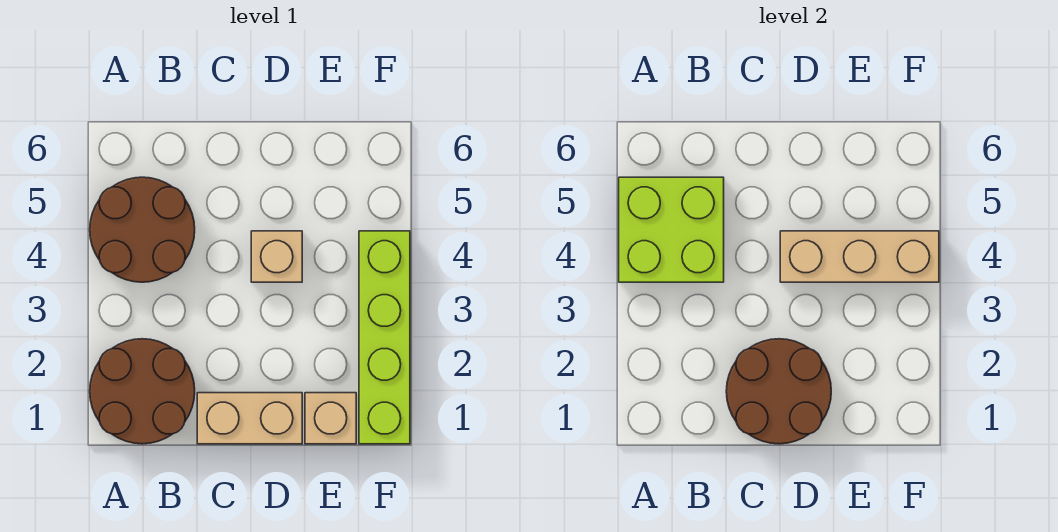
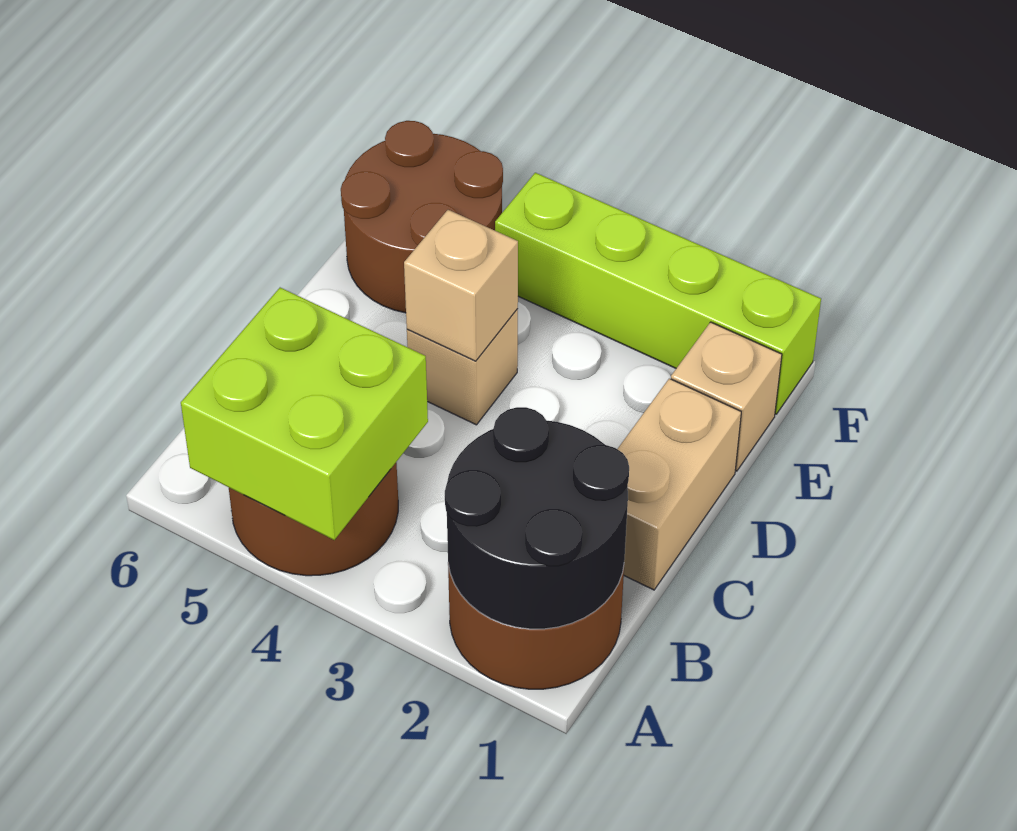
none -> black round brick A1:B2 level 2
brown round brick C1:D2 level 2 -> brown round brick E5:F6 level 1
tan brick D4:F4 level 2 -> tan brick D4 level 2

